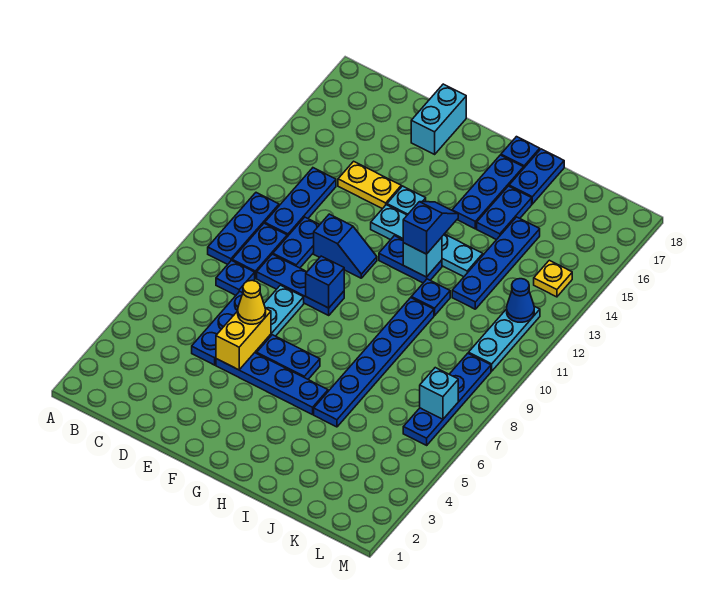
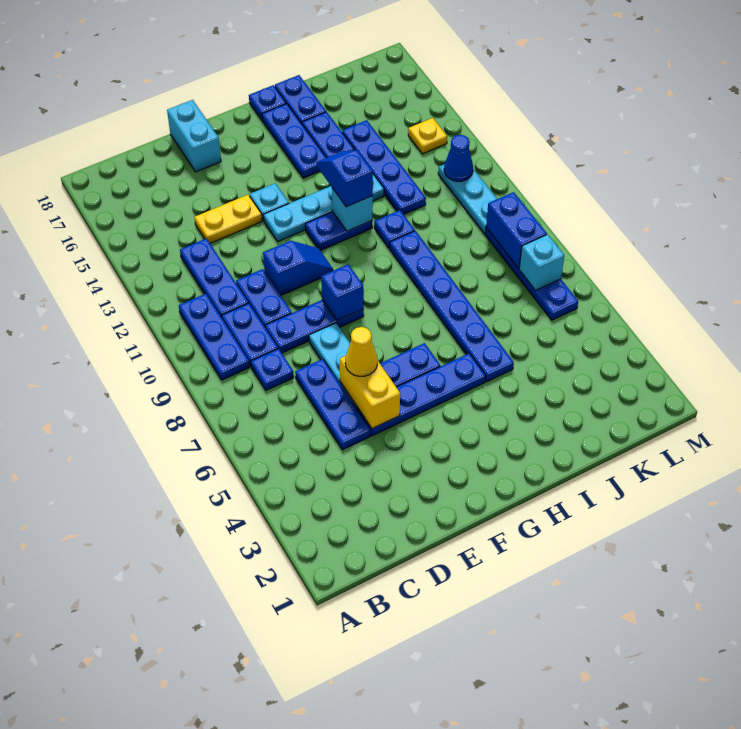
none -> blue brick L8:L9 level 2

